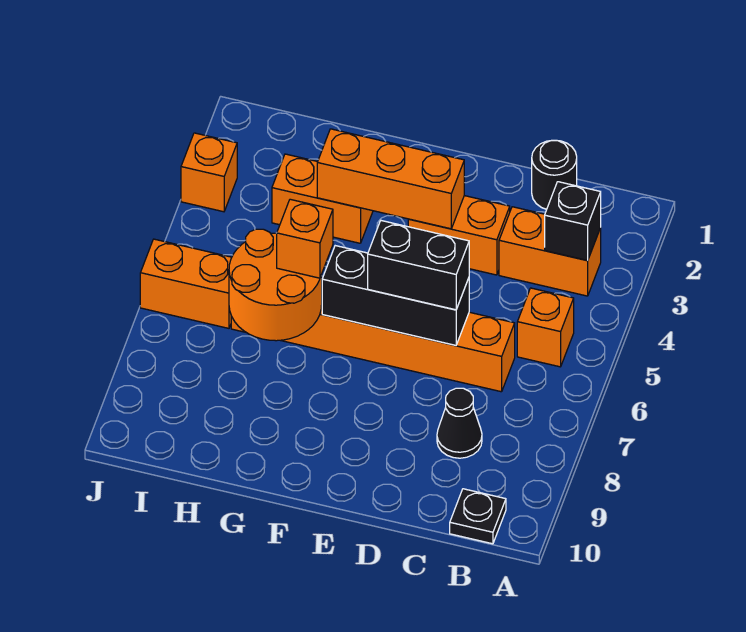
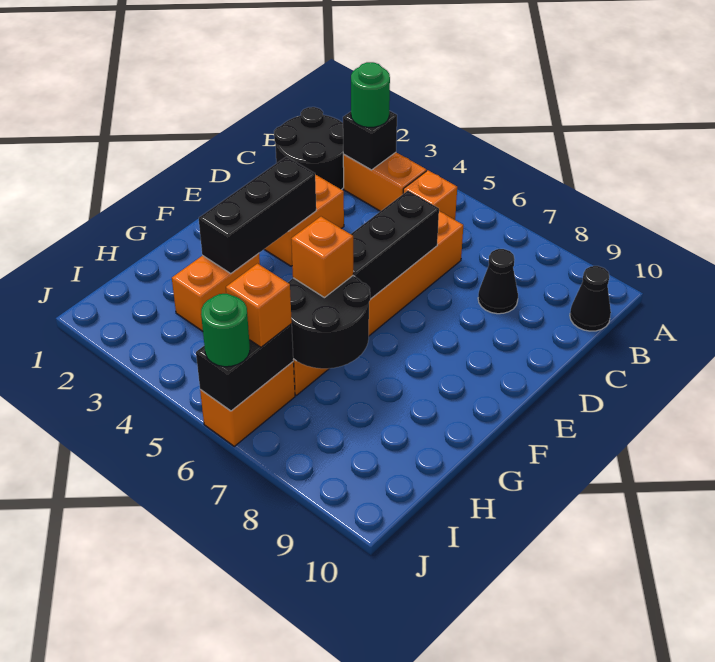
orange brick B3:C3 level 1 -> orange brick B3:B4 level 1
none -> green round brick B3 level 3
black plate B10 level 1 -> black cone B10 level 1
black round brick C1 level 1 -> black round brick B1:C2 level 1
black brick D6:E6 level 3 -> black brick I6:J6 level 2
orange brick E3:G3 level 2 -> black brick E3:G3 level 2
orange round brick G6:H7 level 2 -> black round brick G6:H7 level 2
orange brick J3 level 1 -> orange brick I6 level 3
none -> green round brick J6 level 3

